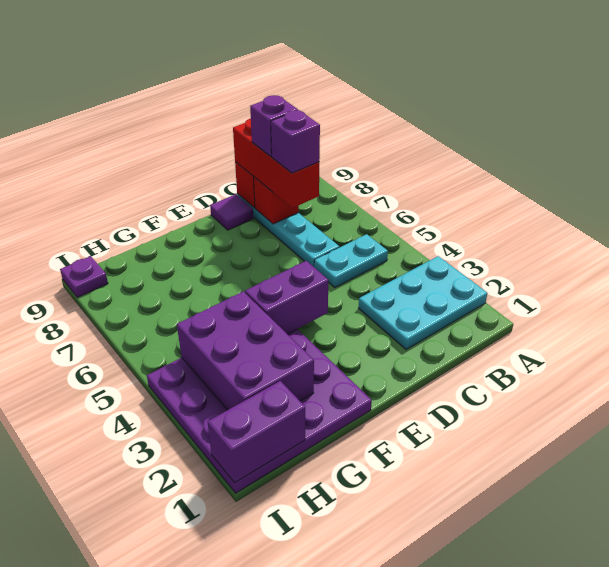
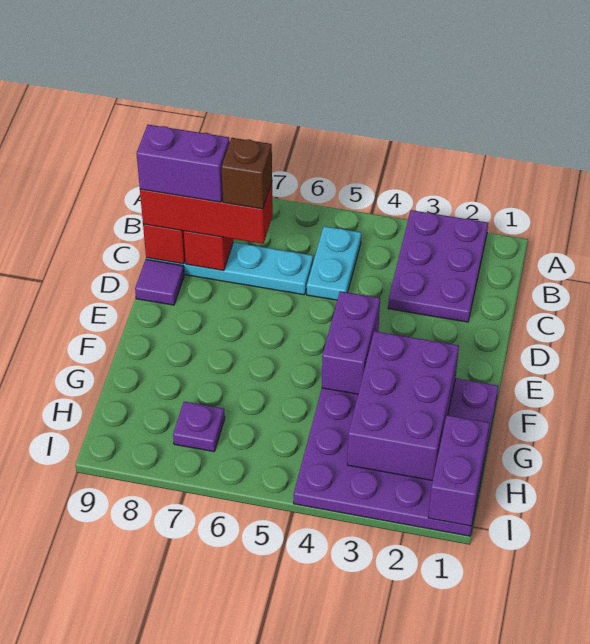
cyan plate A2:C3 level 1 -> purple plate A2:C3 level 1
purple brick C7 level 4 -> brown brick C7 level 4
purple brick C8 level 4 -> purple brick C8:C9 level 4
purple brick G2:H4 level 2 -> purple brick F2:H3 level 2
purple plate I9 level 1 -> purple plate H7 level 1

